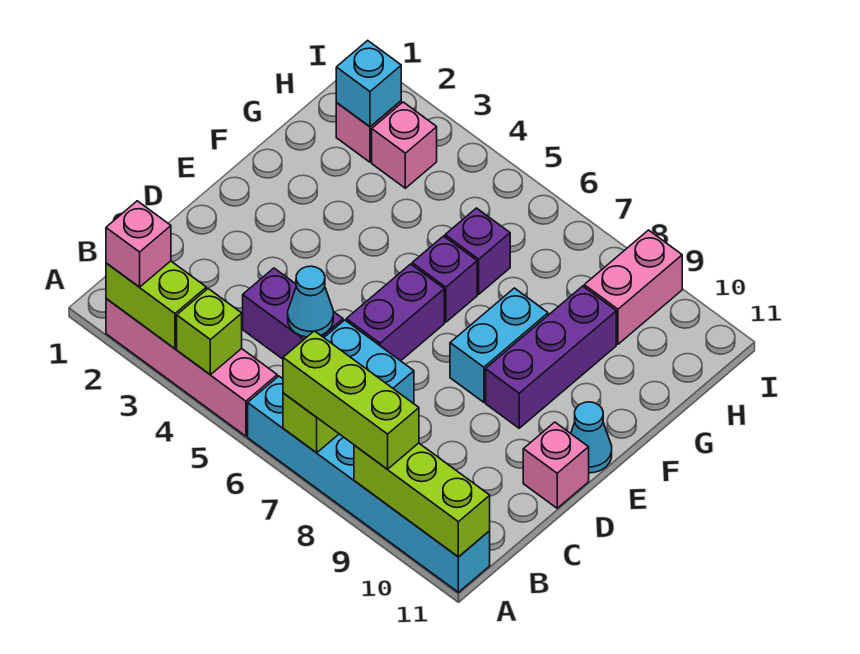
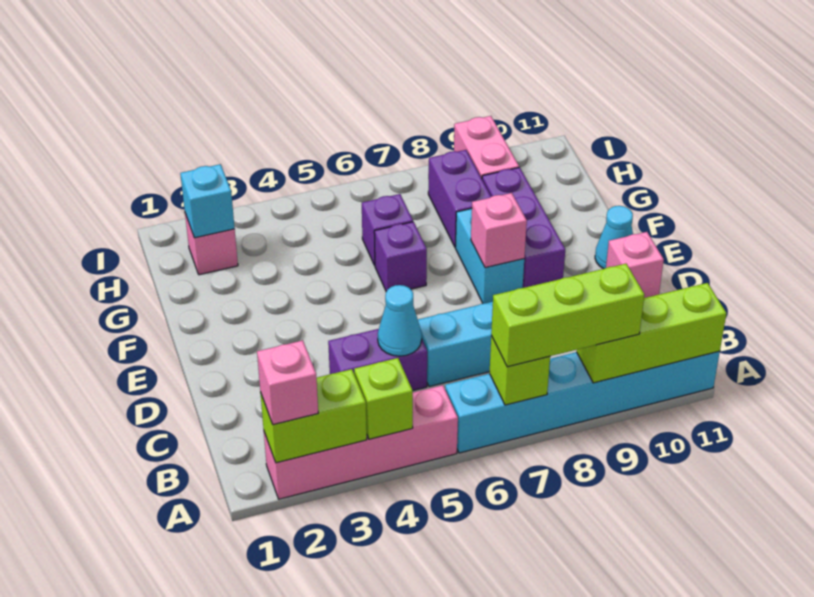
purple brick D6:E6 level 1 -> purple brick G8:H8 level 1
pink brick H3 level 1 -> pink brick E8 level 2

